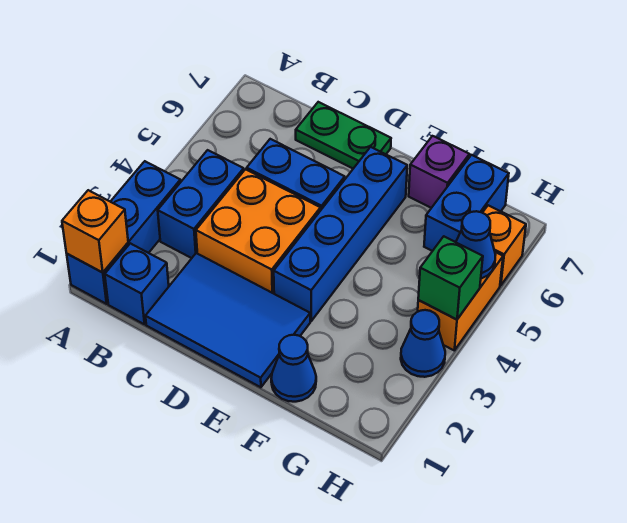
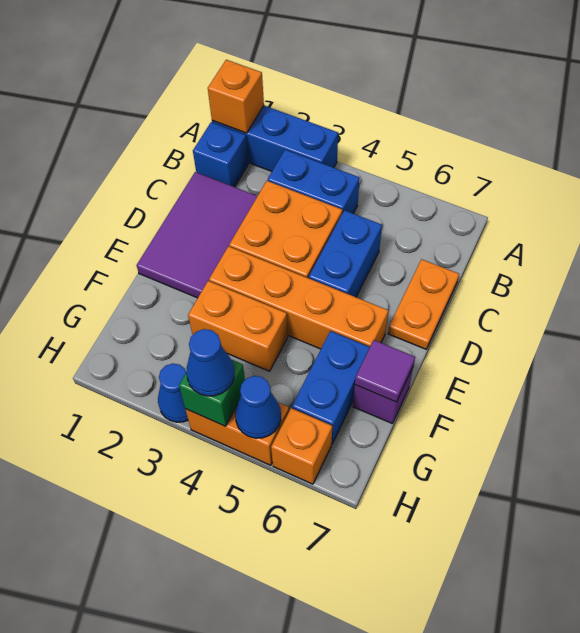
blue tile C1:E2 level 1 -> purple tile C1:E2 level 1
green plate C7:D7 level 1 -> orange plate C7:D7 level 1
blue brick E3:E6 level 1 -> orange brick E3:E6 level 1
blue cone F1 level 1 -> blue cone H4 level 3
none -> orange brick F3:F4 level 1
none -> purple tile F7 level 2
blue brick G6:G7 level 1 -> blue brick F6:G6 level 1

